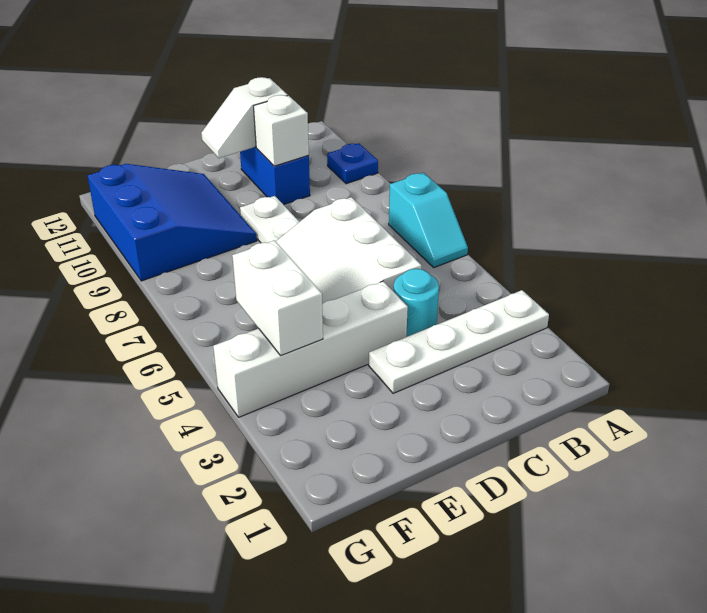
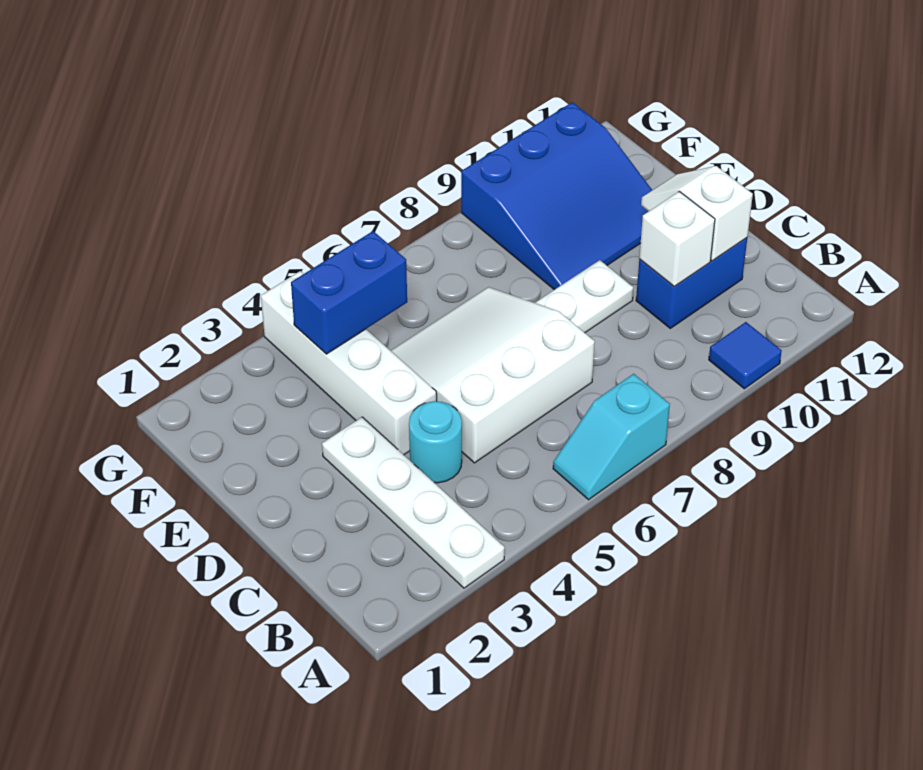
blue plate A10 level 1 -> blue tile A10 level 1
white brick F4:F5 level 2 -> blue brick F4:F5 level 2

